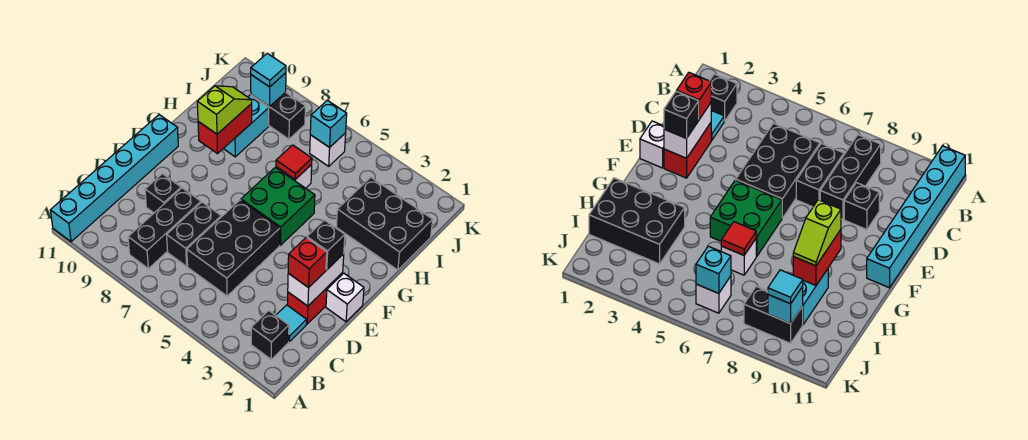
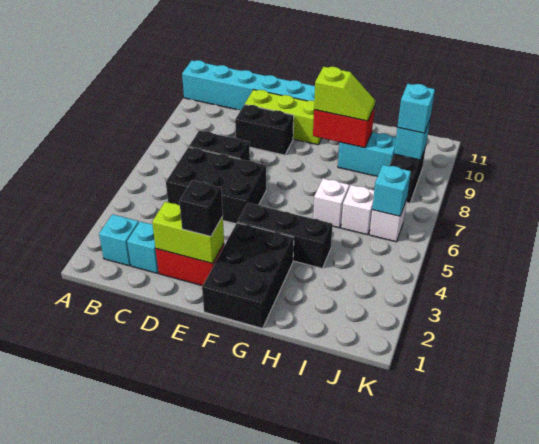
black brick B2 level 1 -> cyan brick B2 level 1
black brick B8:D8 level 1 -> black brick F4:H4 level 1
cyan tile C2 level 1 -> cyan brick C2 level 1
white brick D2:E2 level 2 -> lime brick D2:E2 level 2
red brick D2 level 3 -> none
black brick D9 level 1 -> black brick D9:E9 level 1
none -> lime brick D10:F10 level 1
white brick E1 level 1 -> white brick I6 level 1
green brick F5:G6 level 1 -> none
black brick H1:I3 level 1 -> black brick F1:G3 level 1
red tile H6 level 2 -> none
cyan tile J9 level 3 -> cyan brick J9 level 3

